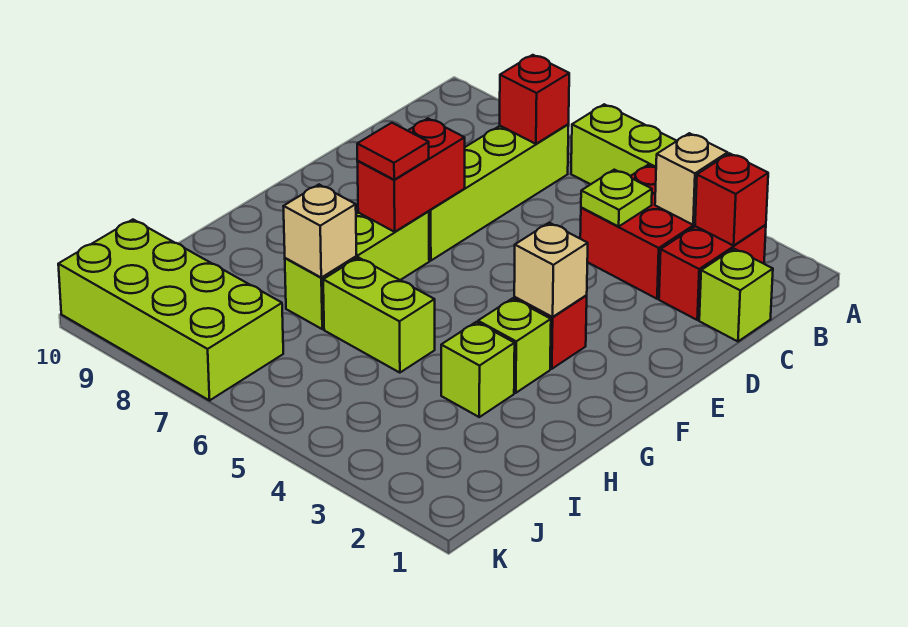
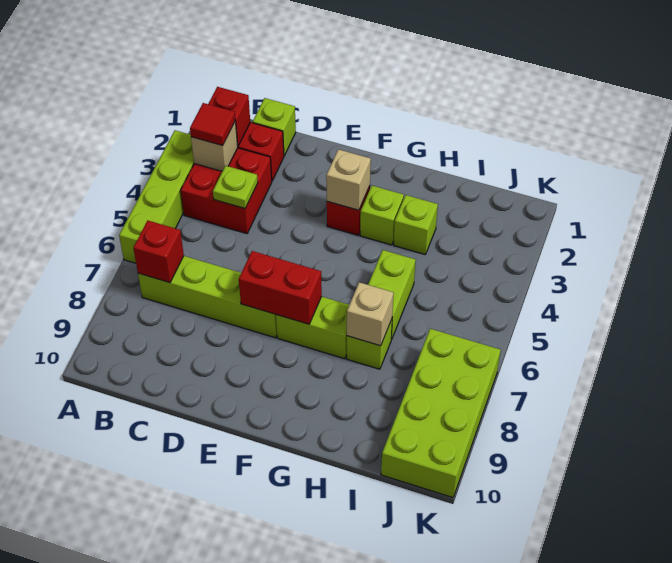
red tile F7 level 3 -> red tile B3 level 3

